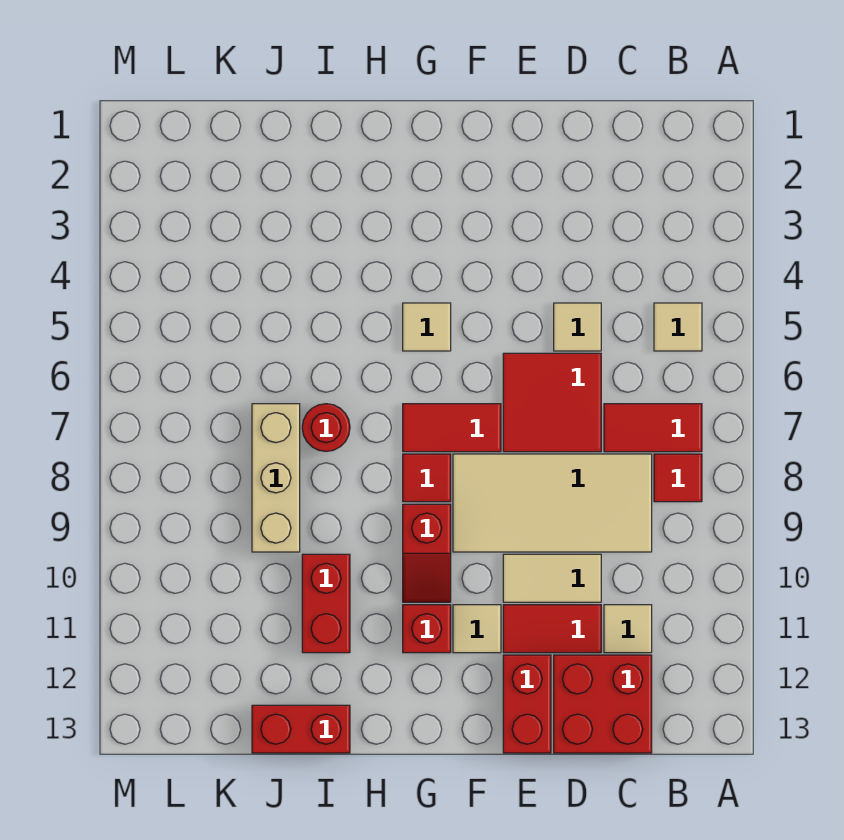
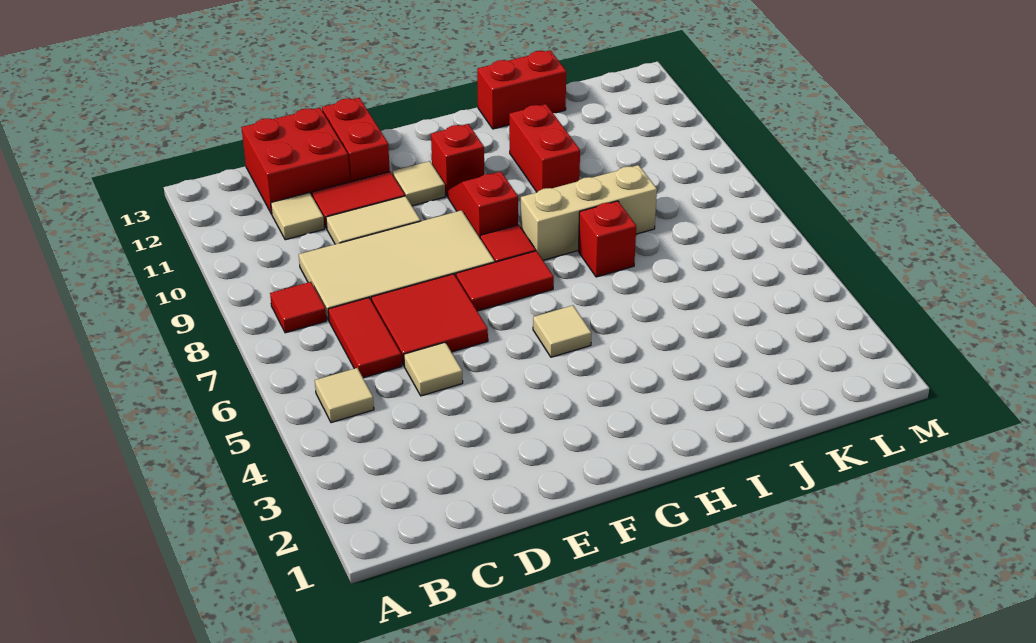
red tile B7:C7 level 1 -> red tile C6:C7 level 1
red round brick I7 level 1 -> red brick I7 level 1
tan brick J7:J9 level 1 -> tan brick H8:J8 level 1

